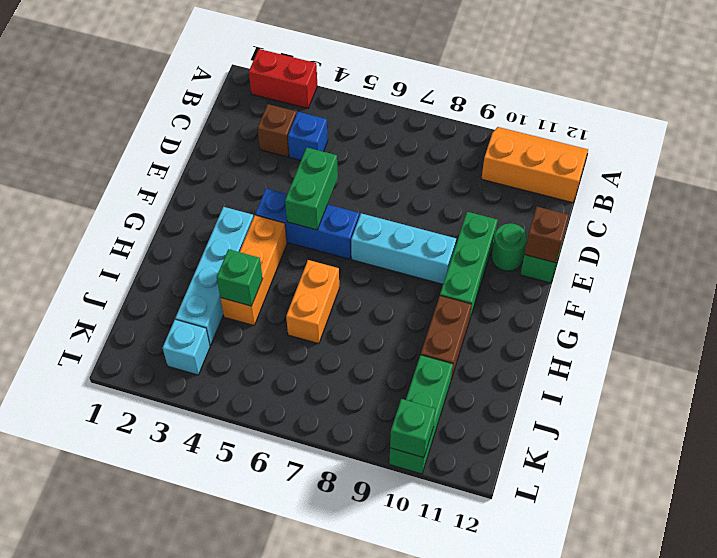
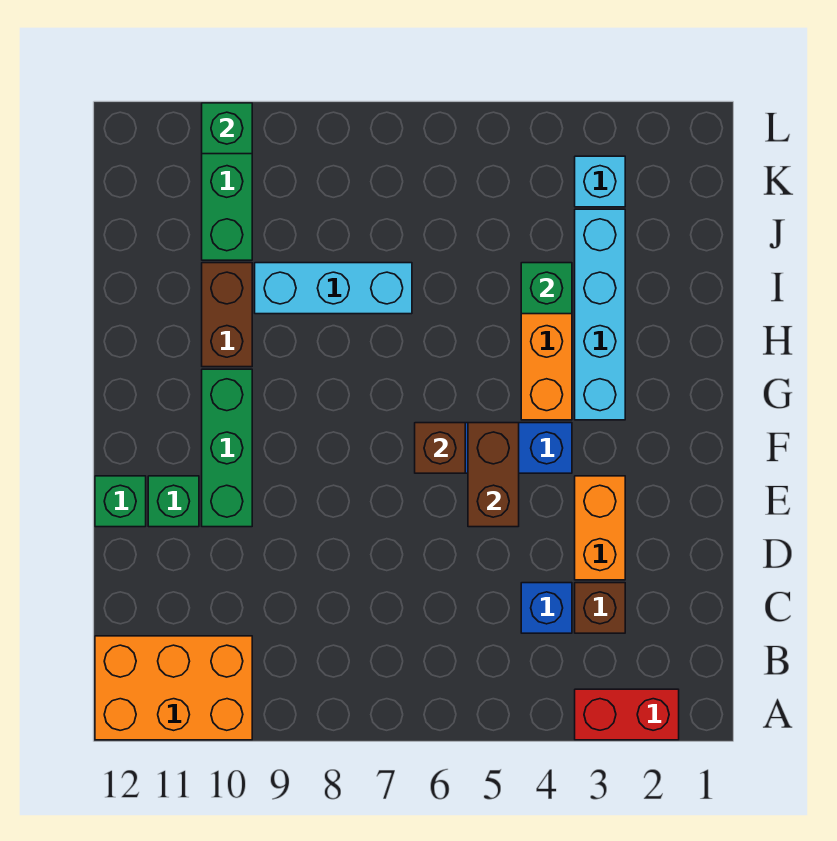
orange slope A10:B12 level 1 top B -> orange brick A10:B12 level 1
green brick E5:F5 level 2 -> brown brick E5:F5 level 2
green round brick E11 level 1 -> green brick E11 level 1
brown brick E12 level 2 -> brown brick F6 level 2
cyan brick F7:F9 level 1 -> cyan brick I7:I9 level 1
orange brick H6:I6 level 1 -> orange brick D3:E3 level 1

